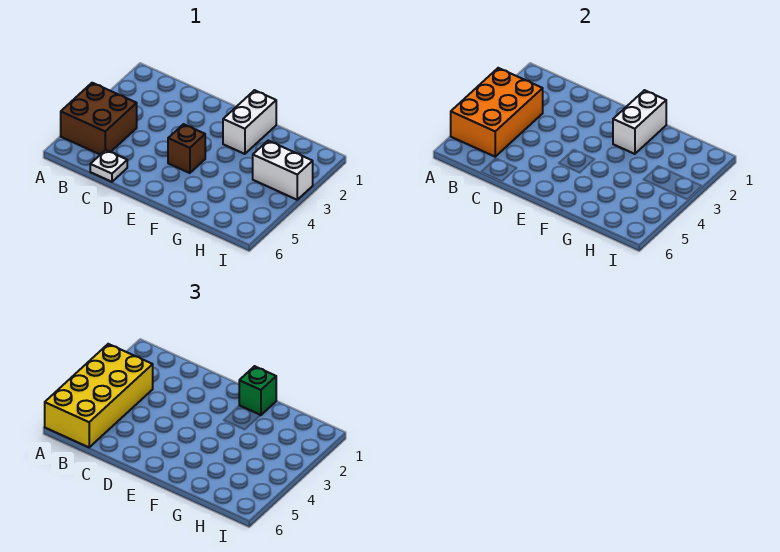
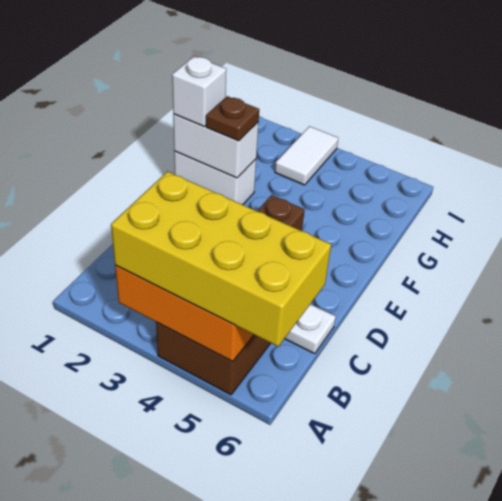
green brick F1 level 3 -> white brick F1 level 3
none -> brown plate F2 level 3
white brick H3:I3 level 1 -> white tile H3:I3 level 1

